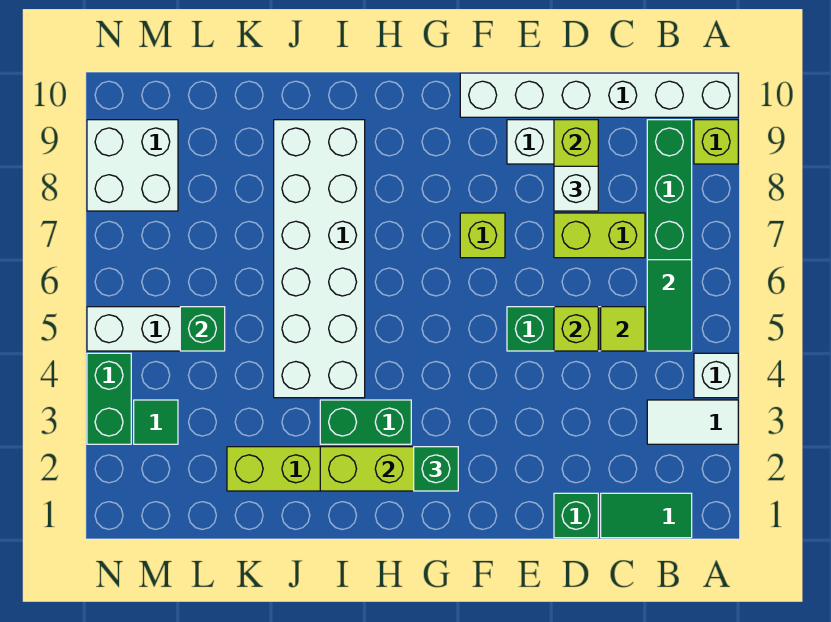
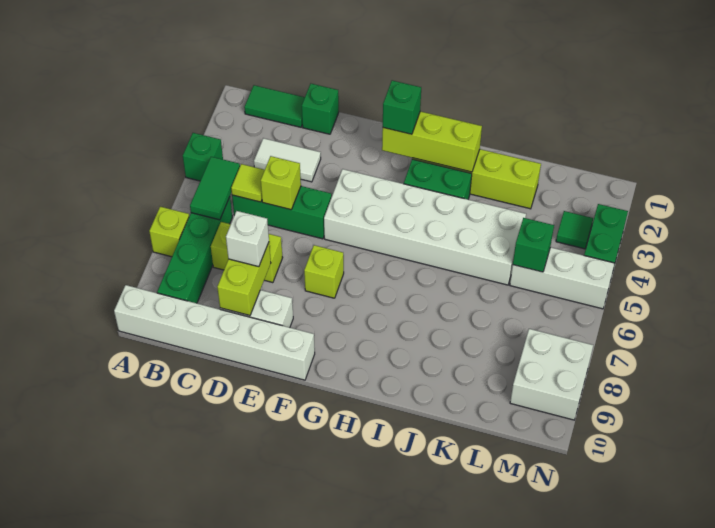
white tile A3:B3 level 1 -> white tile C3:D3 level 1
white brick A4 level 1 -> green brick A4 level 1
lime brick A9 level 1 -> lime brick A7 level 1
white brick I4:J9 level 1 -> white brick F4:K5 level 1

